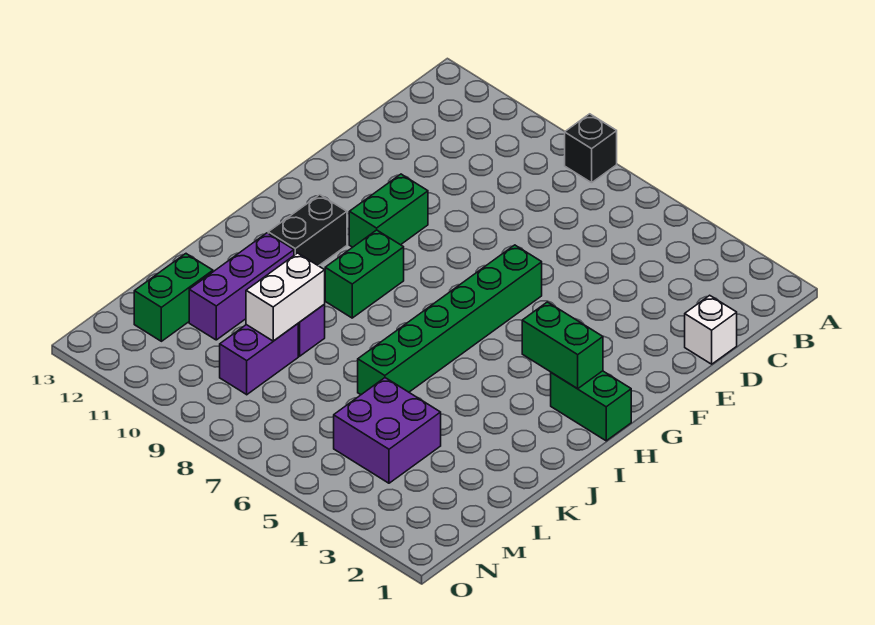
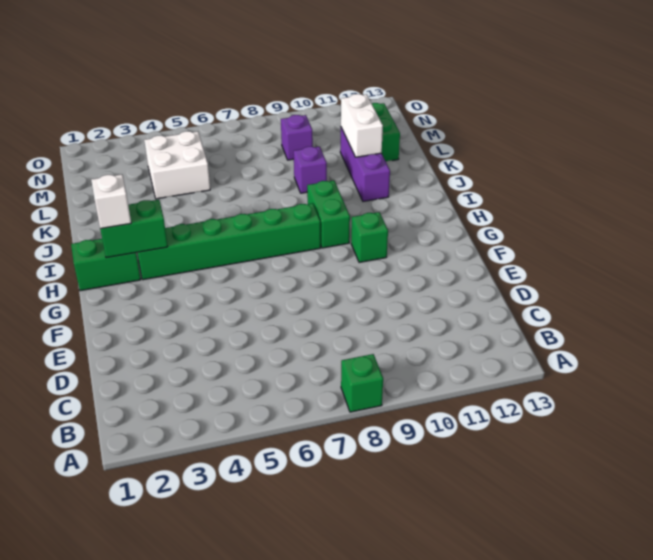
black brick A8 level 1 -> green brick A8 level 1
white brick D1 level 1 -> white brick H2 level 3
green brick F6:K6 level 1 -> green brick H3:H8 level 1
green brick F10:G10 level 1 -> green brick G10 level 1
black brick H11:I11 level 1 -> none
white brick K9:L9 level 2 -> white brick K11:L11 level 2
purple brick L4:M5 level 1 -> white brick L4:M5 level 1
purple brick L9:M9 level 1 -> purple brick M9 level 1

